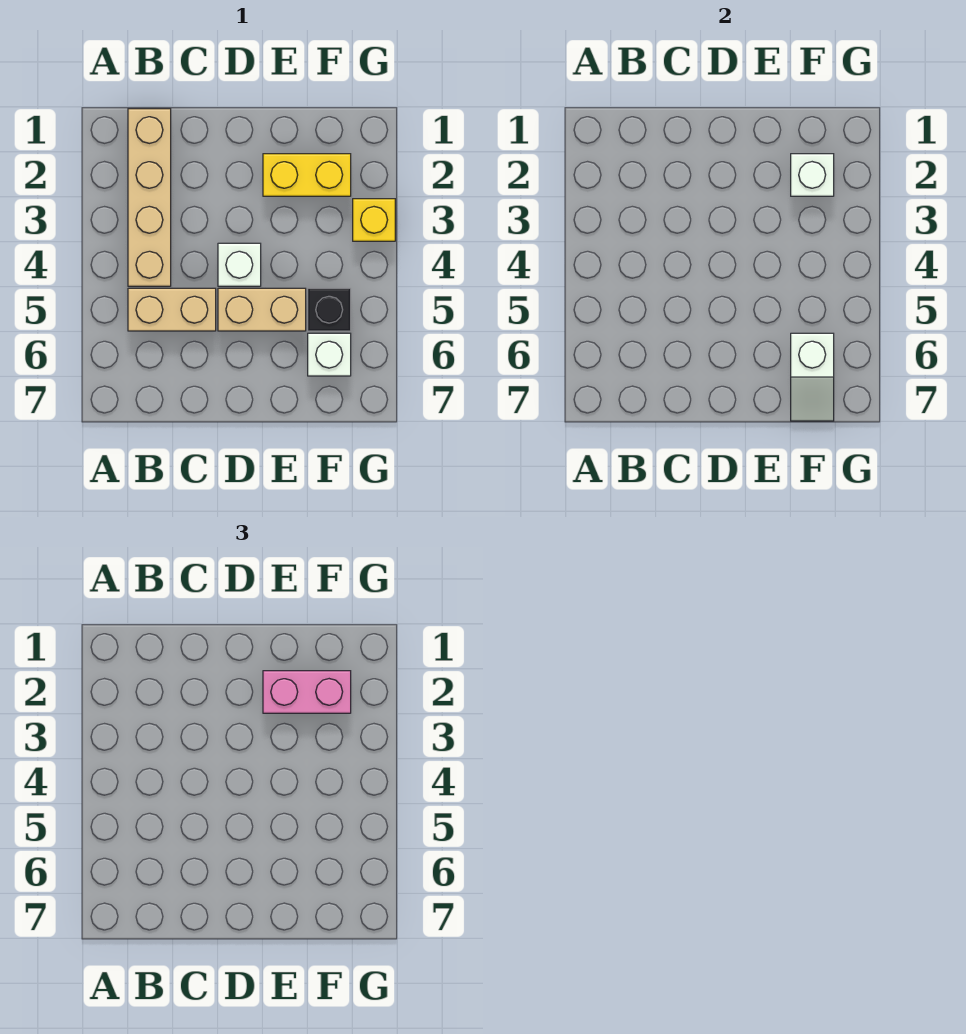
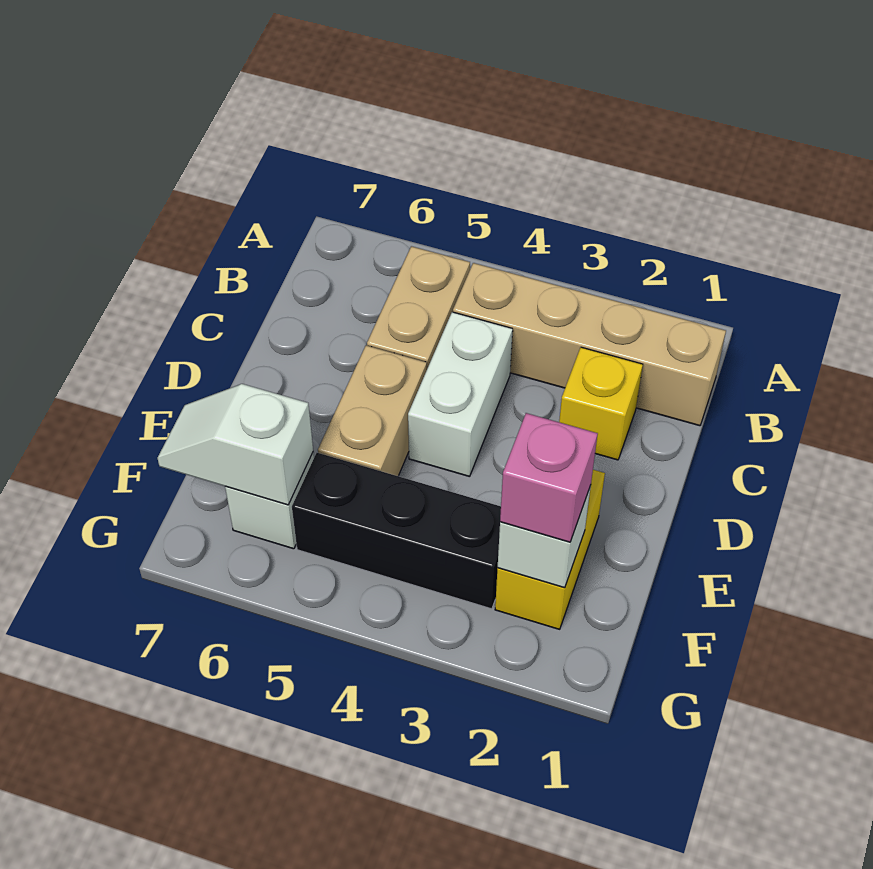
white brick D4 level 1 -> white brick C4:D4 level 1
pink brick E2:F2 level 3 -> pink brick F2 level 3
black brick F5 level 1 -> black brick F3:F5 level 1
yellow brick G3 level 1 -> yellow brick C2 level 1

